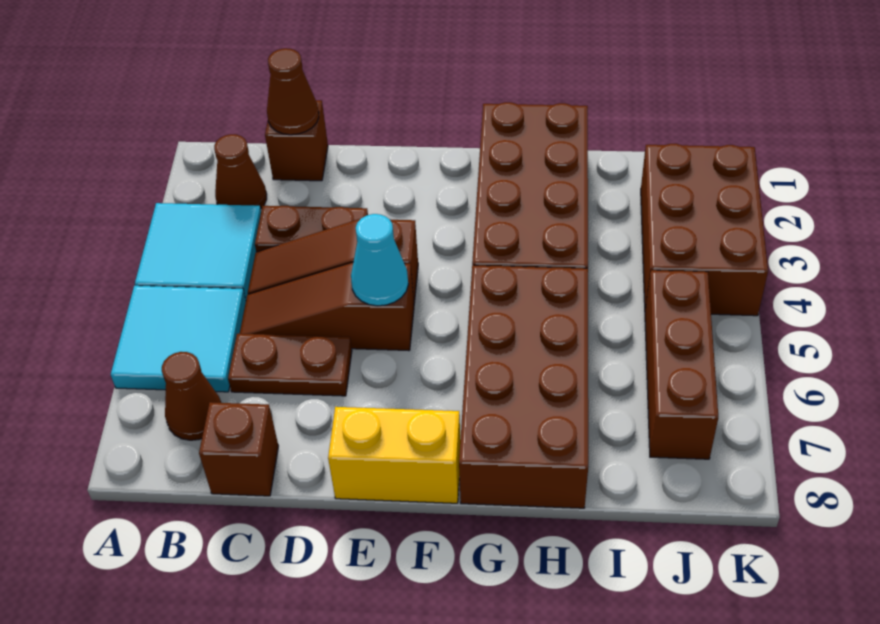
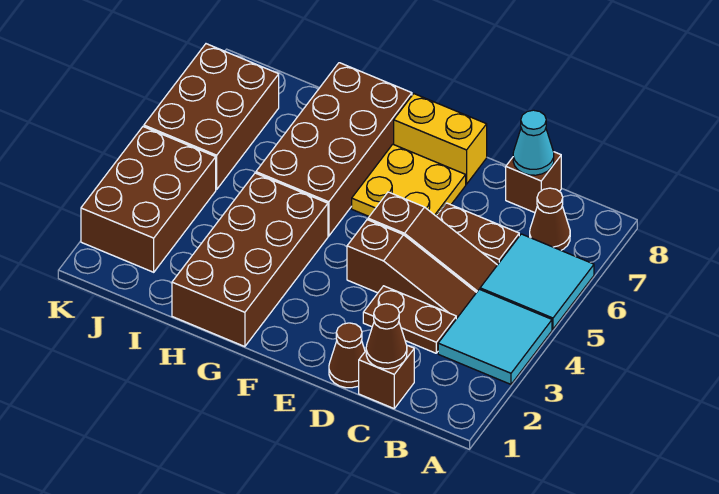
brown cone B2 level 1 -> brown cone D1 level 1
cyan cone E5 level 2 -> cyan cone C8 level 2
none -> yellow plate E6:F7 level 1
brown brick J5:J7 level 1 -> brown brick J5:K7 level 1

